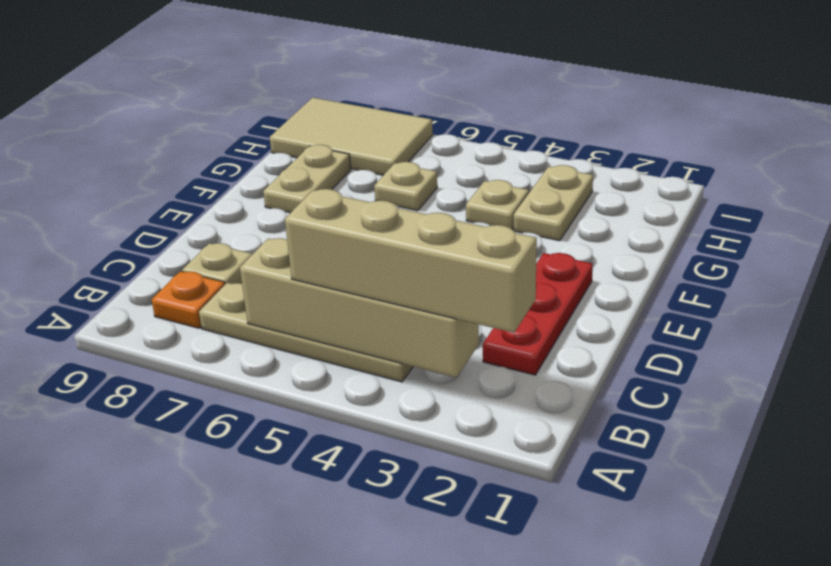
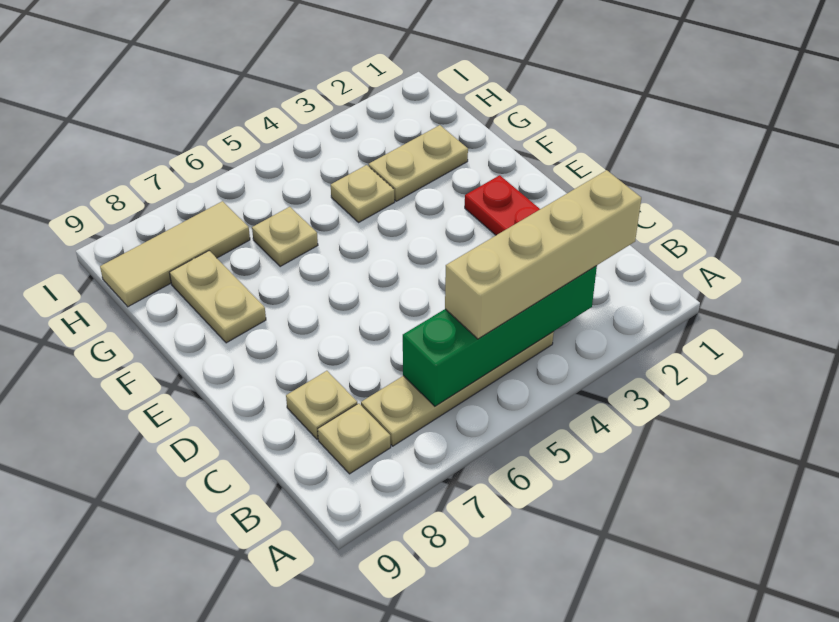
tan brick B3:B6 level 2 -> green brick B3:B6 level 2
orange plate B8 level 1 -> tan plate B8 level 1
tan plate G3:H3 level 1 -> tan plate G2:G3 level 1
tan tile H7:I9 level 1 -> tan tile H7:H9 level 1

